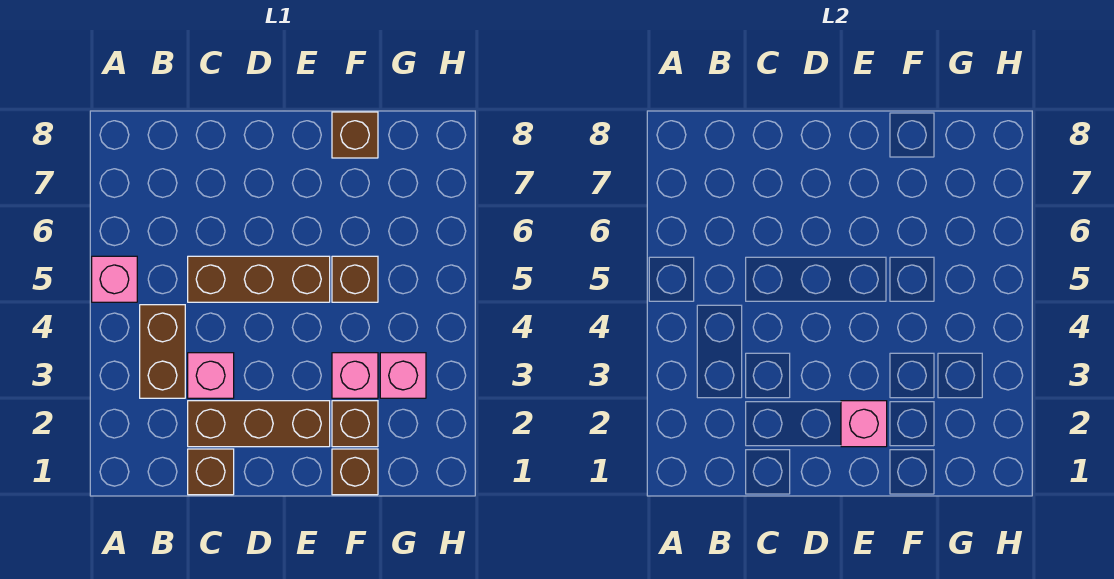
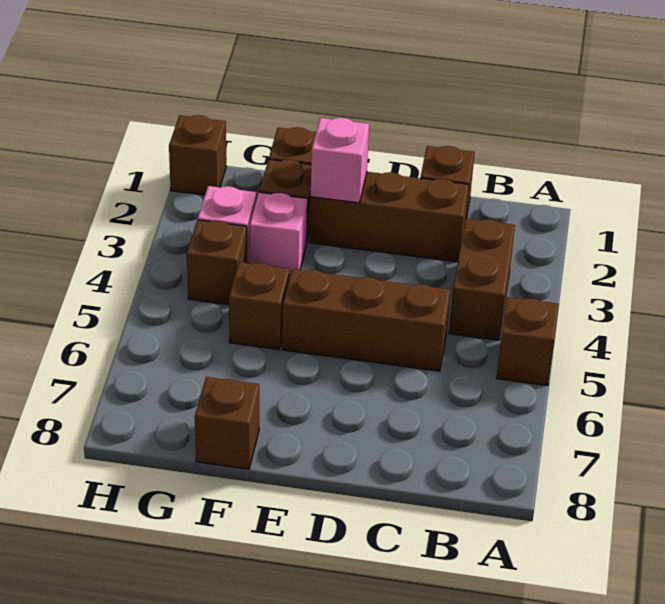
pink brick A5 level 1 -> brown brick A5 level 1
pink brick C3 level 1 -> none
none -> brown brick G4 level 1
none -> brown brick H1 level 1

